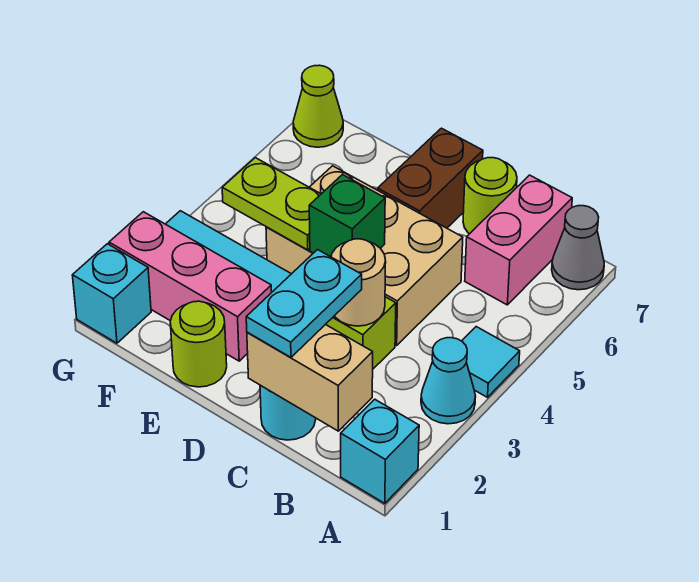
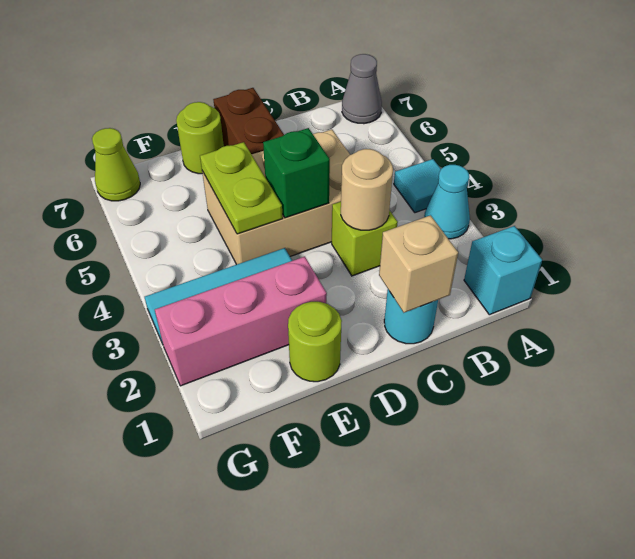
tan brick B1:C1 level 2 -> tan brick C1 level 2
pink brick B6:B7 level 1 -> none
cyan plate C1:C2 level 3 -> none
lime round brick C7 level 1 -> lime round brick E7 level 1
lime plate E4:F4 level 2 -> lime plate E4:E5 level 2
cyan brick G1 level 1 -> none

